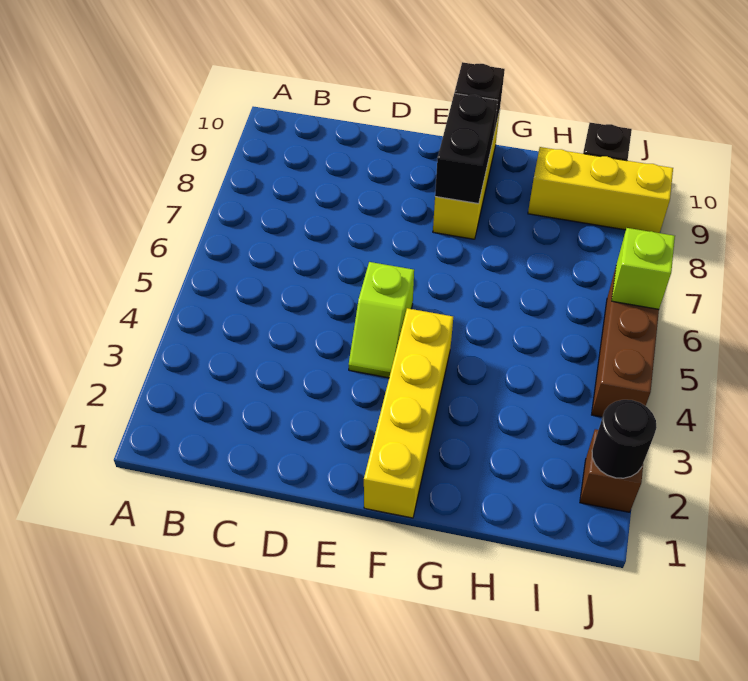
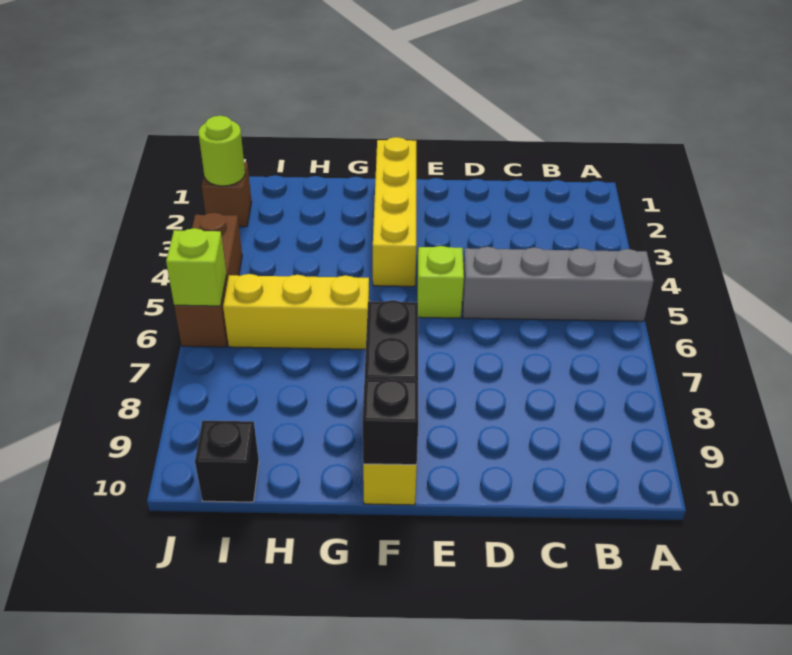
none -> grey brick A5:D5 level 1
yellow brick H9:J9 level 1 -> yellow brick G6:I6 level 1
black round brick J2 level 2 -> lime round brick J2 level 2

